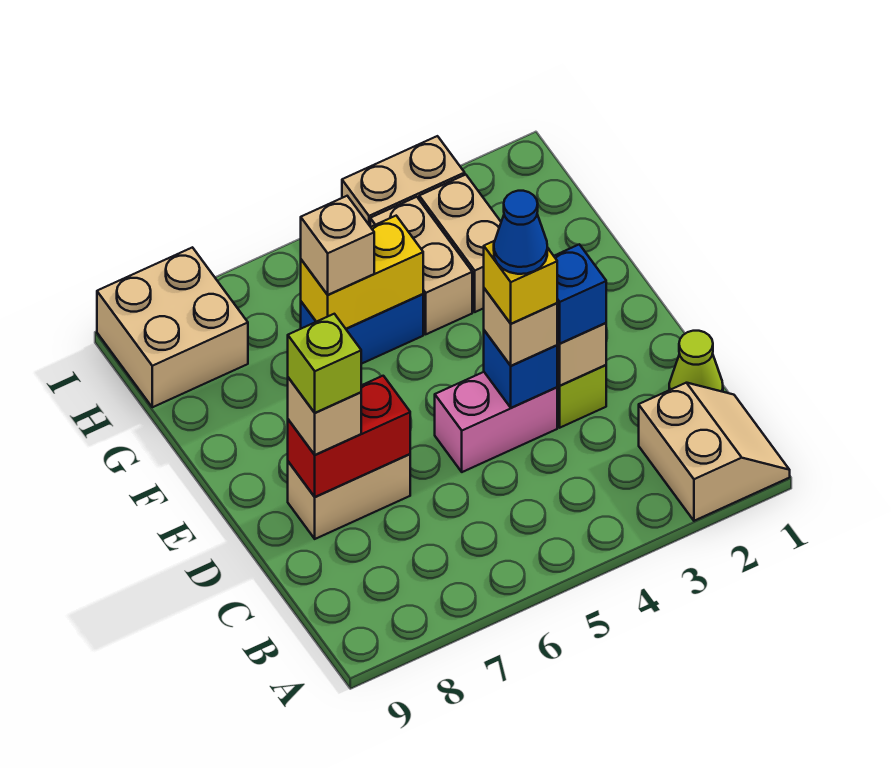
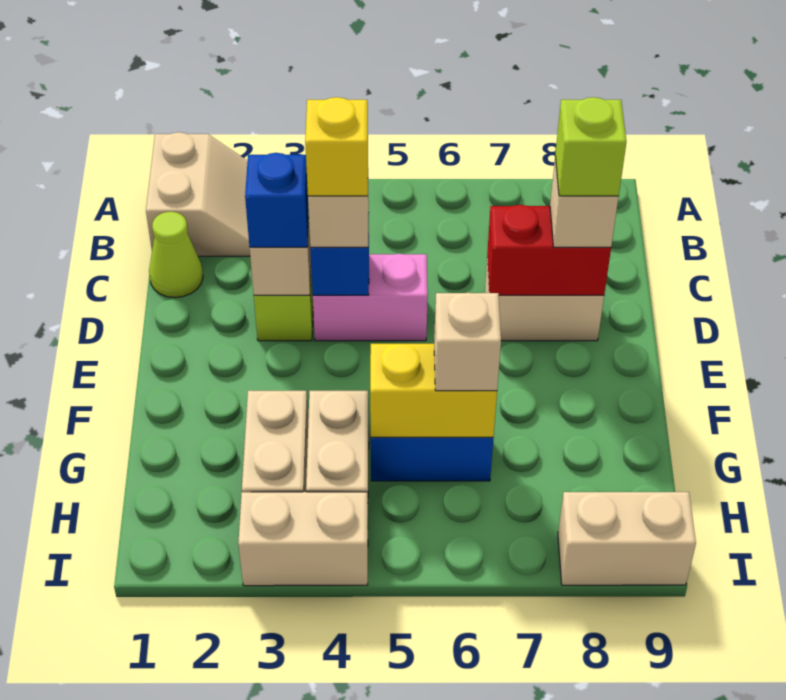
tan slope A1:B2 level 1 top 2 -> tan slope A1:B2 level 1 top 1
blue cone D4 level 5 -> none
tan brick H8:I9 level 1 -> tan brick I8:I9 level 1

